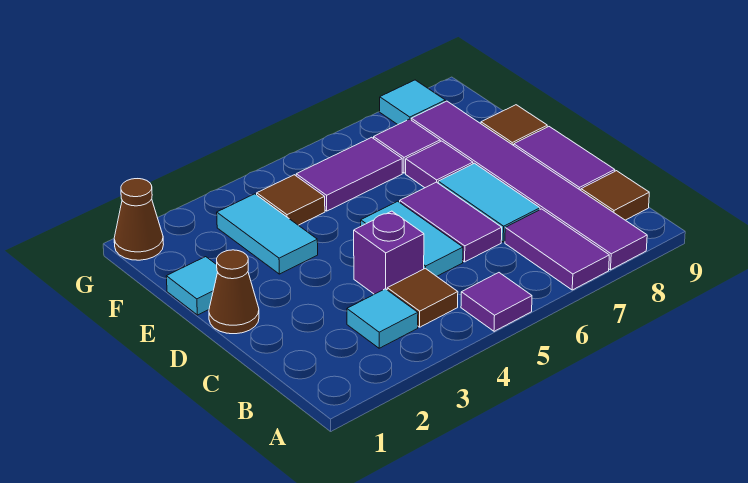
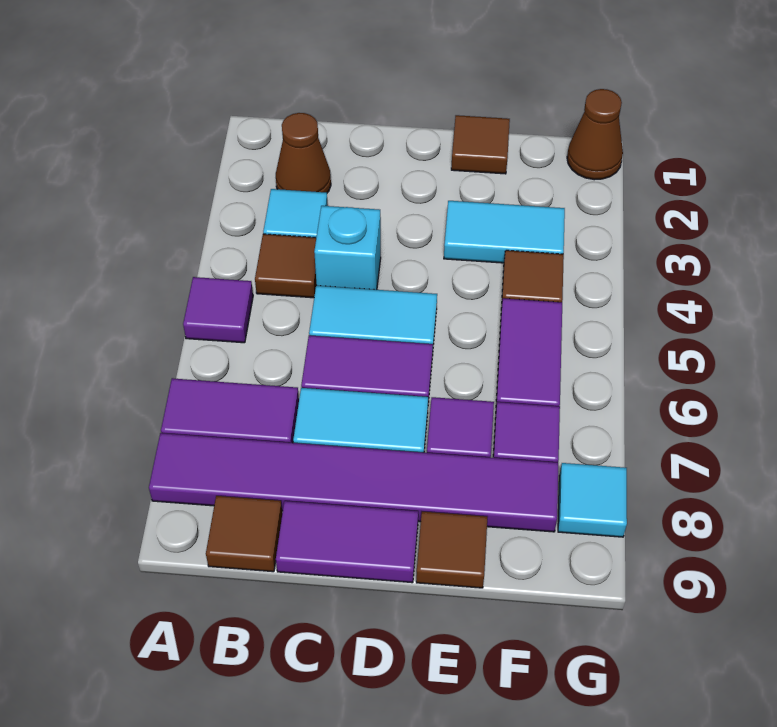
purple brick C4 level 1 -> cyan brick C4 level 1
brown cone D1 level 1 -> brown cone B2 level 1
cyan tile E1 level 1 -> brown tile E1 level 1

